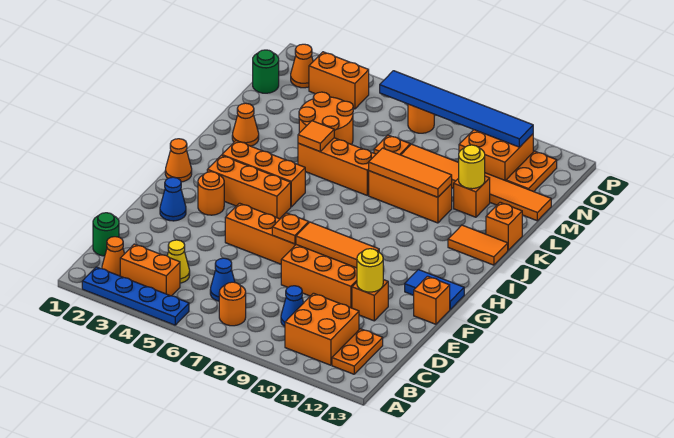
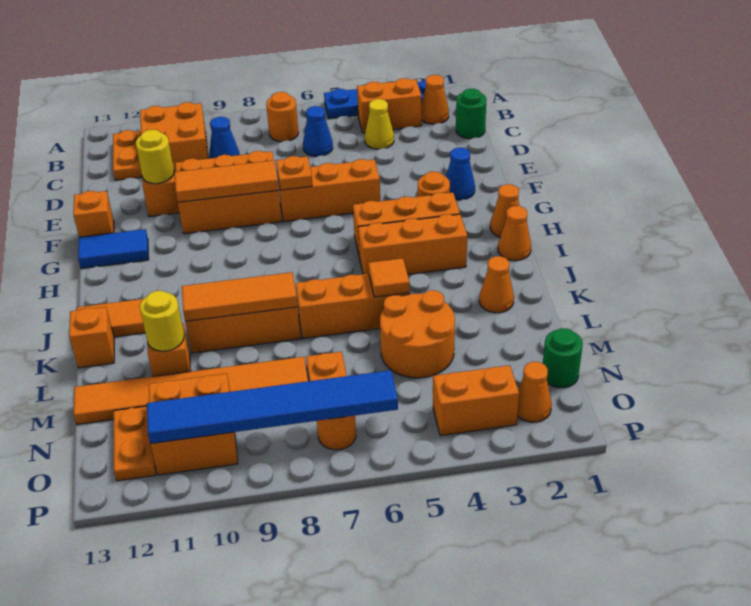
none -> orange cone I1 level 1

